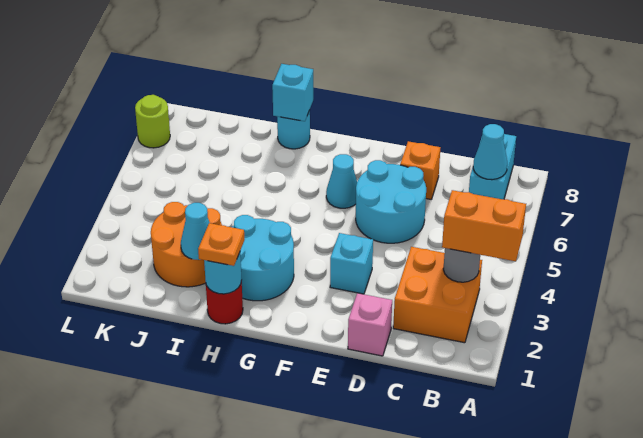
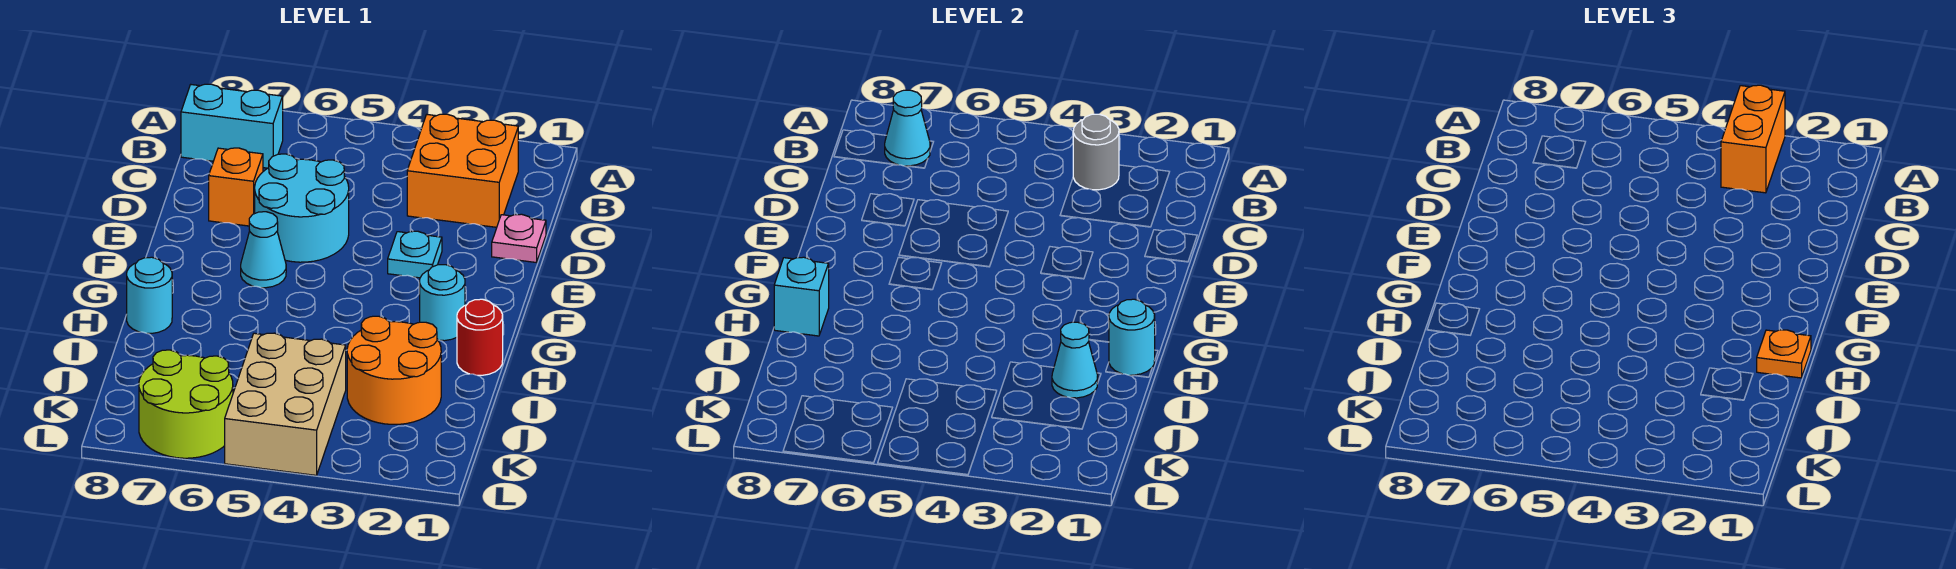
pink brick D1 level 1 -> pink plate D1 level 1
cyan brick E3 level 1 -> cyan plate E3 level 1
cyan round brick G2:H3 level 1 -> cyan round brick G2 level 1
none -> tan brick J4:L5 level 1
lime round brick L7 level 1 -> lime round brick K6:L7 level 1

